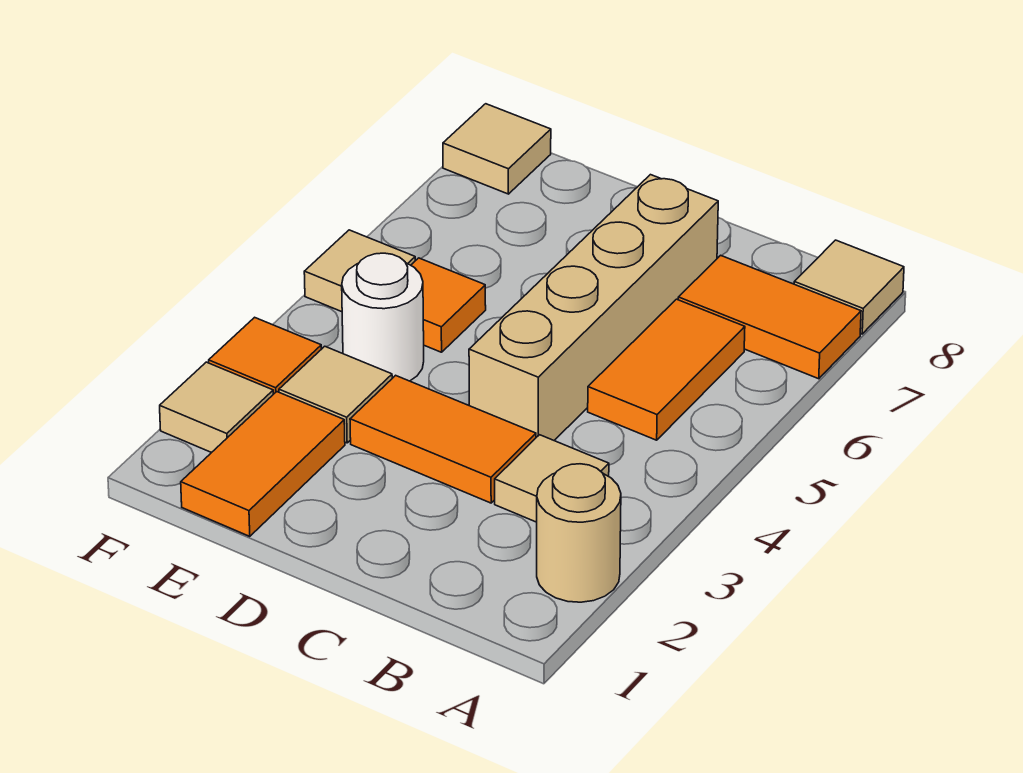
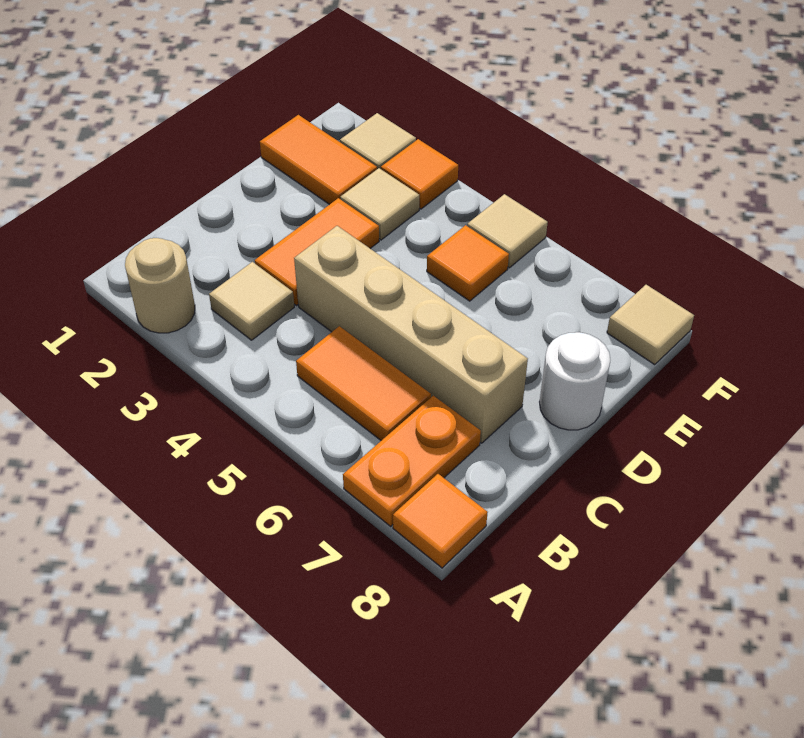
orange tile A7:B7 level 1 -> orange plate A7:B7 level 1
tan tile A8 level 1 -> orange tile A8 level 1
white round brick E4 level 1 -> white round brick D8 level 1

